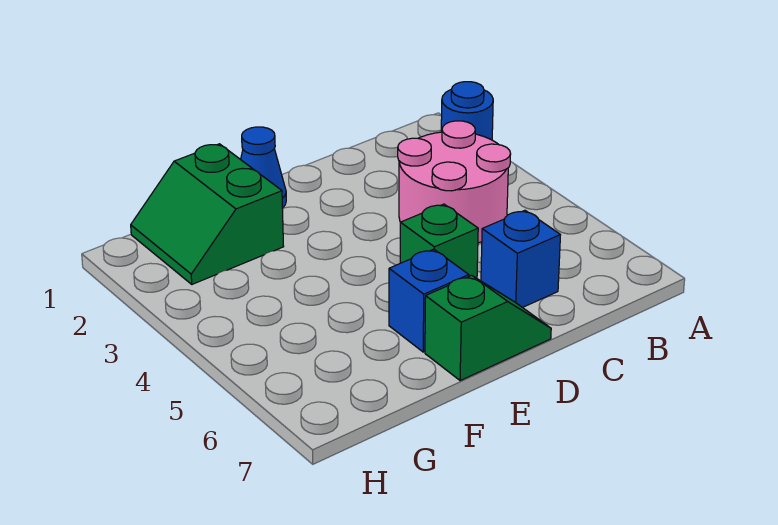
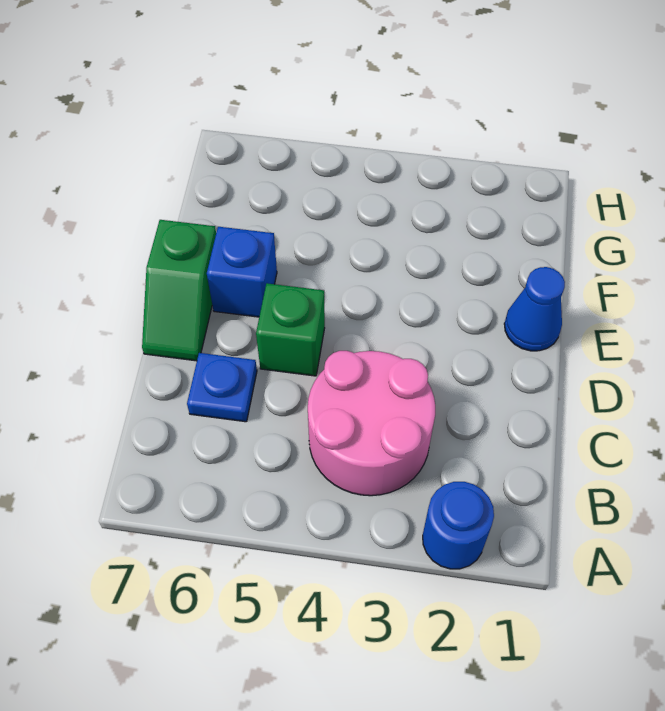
blue brick C6 level 1 -> blue plate C6 level 1
green slope F1:G2 level 1 top F -> none

